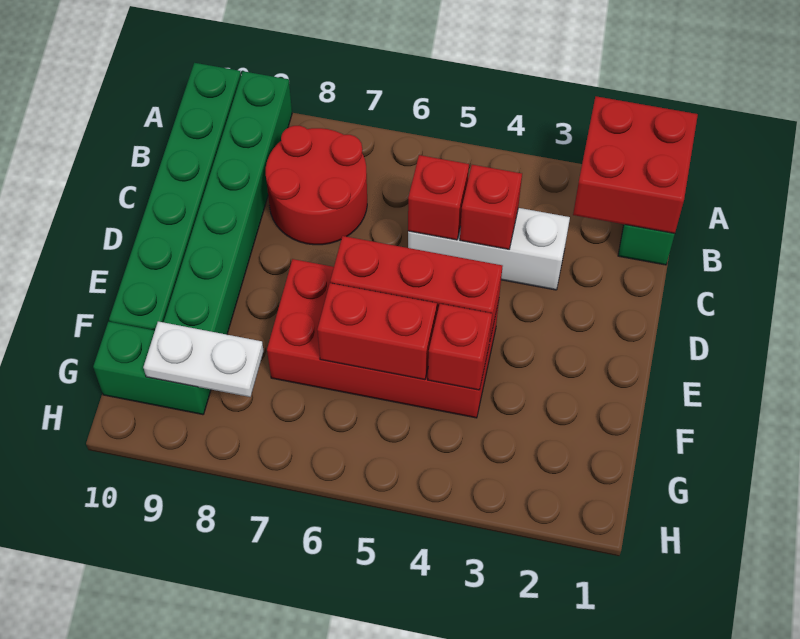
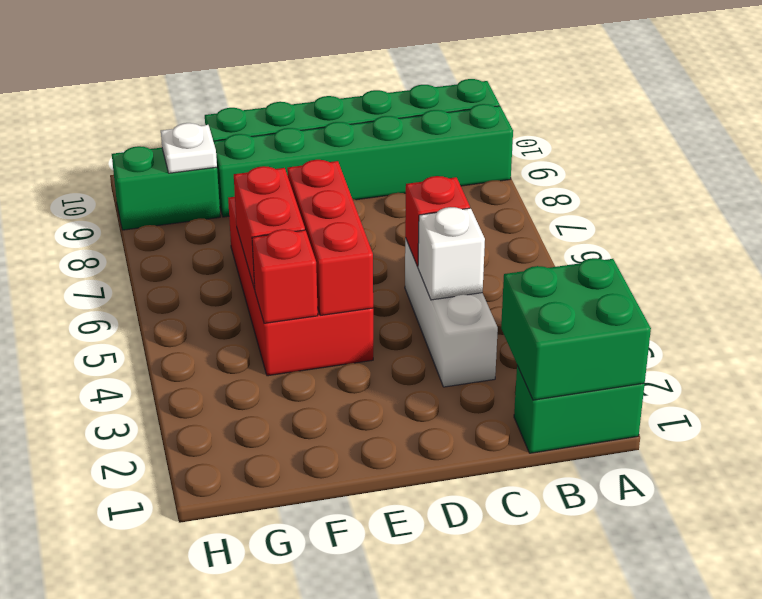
red brick A1:B2 level 2 -> green brick A1:B2 level 2
red round brick B7:C8 level 1 -> none
red brick C4 level 2 -> white brick C4 level 2
white plate G8:G9 level 2 -> white plate G9 level 2
green brick G9:G10 level 1 -> green brick G9:H9 level 1

